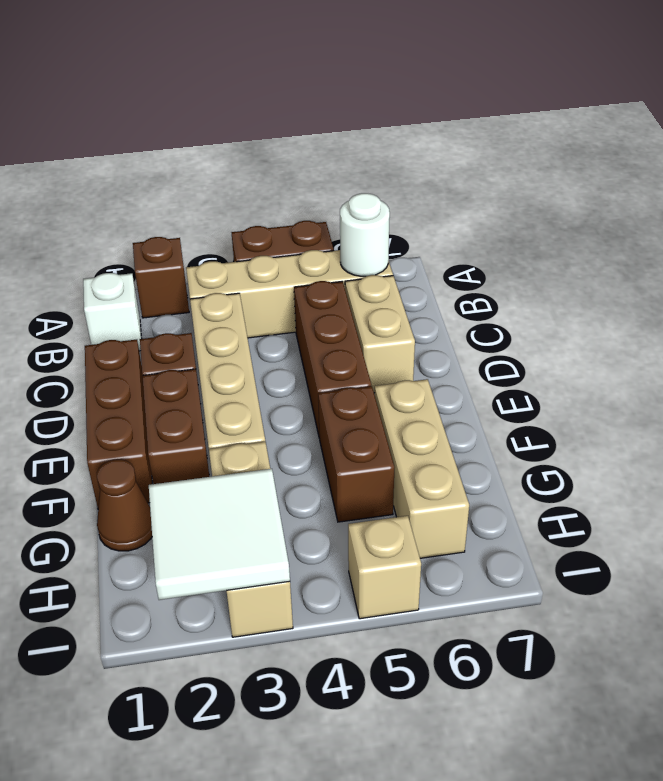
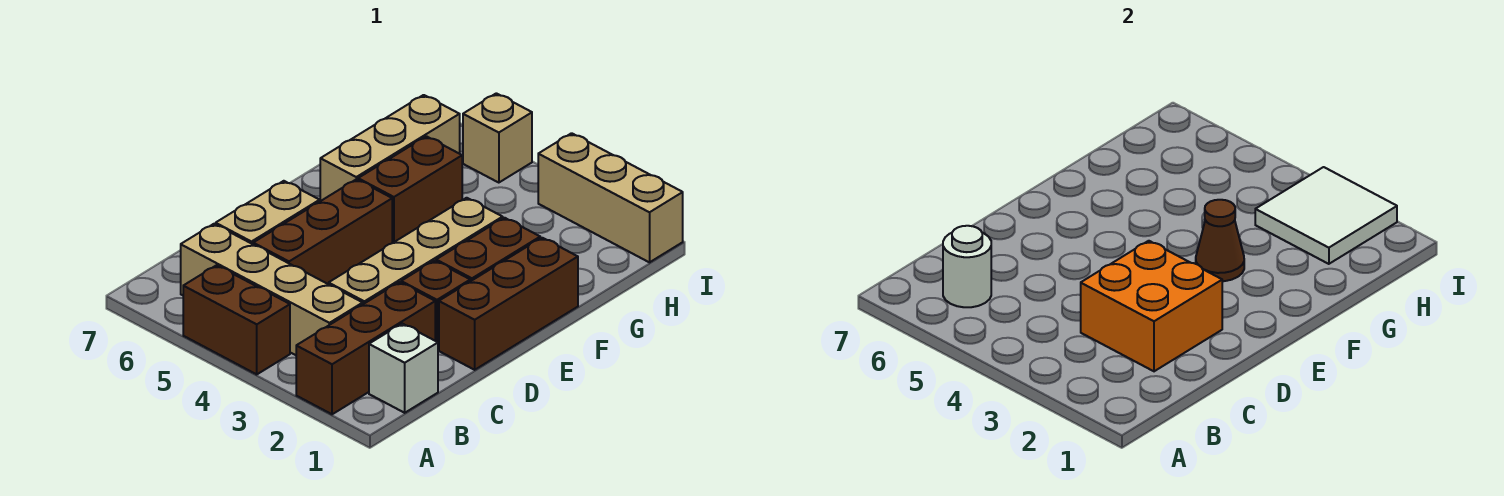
brown brick A2 level 1 -> brown brick A2:C2 level 1
none -> orange brick C2:D3 level 2
brown cone G1 level 1 -> brown cone F3 level 2
tan brick G3:I3 level 1 -> tan brick I1:I3 level 1

